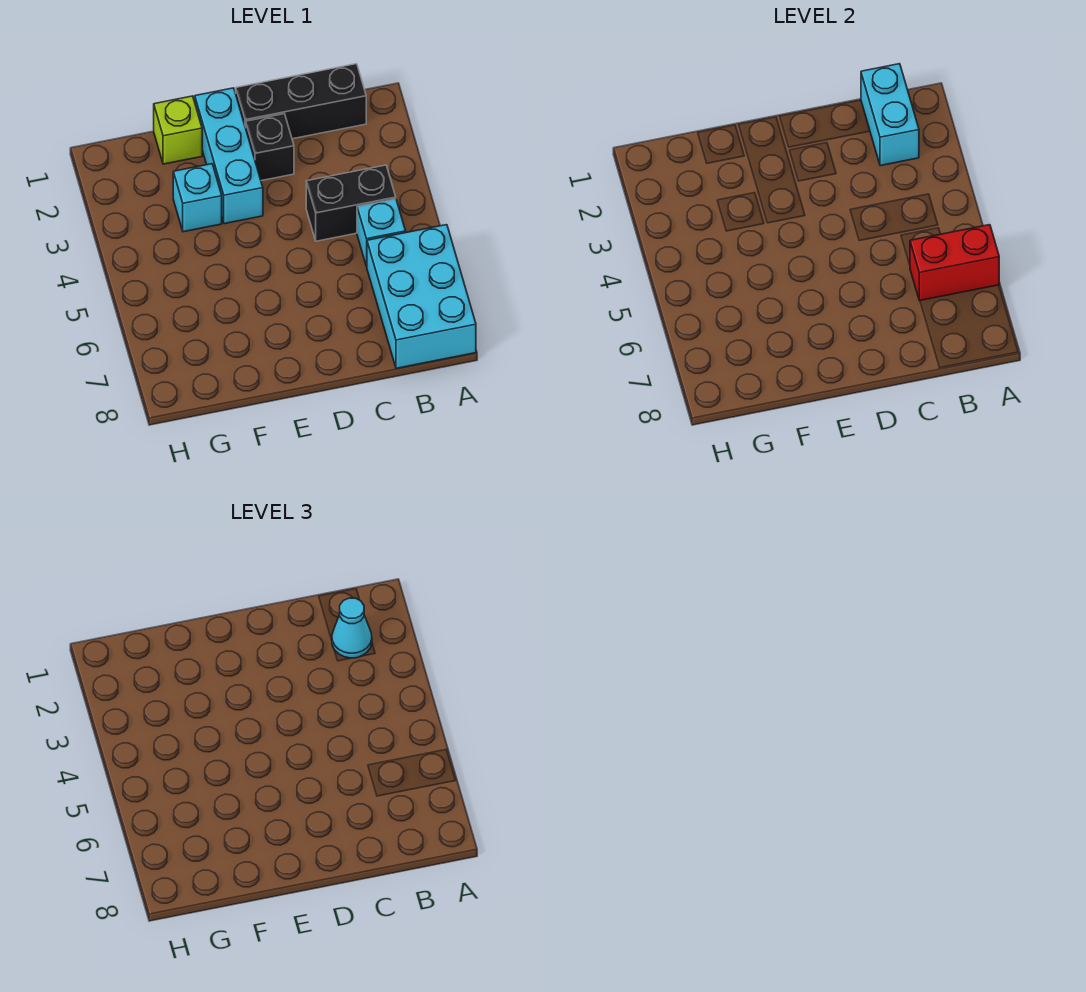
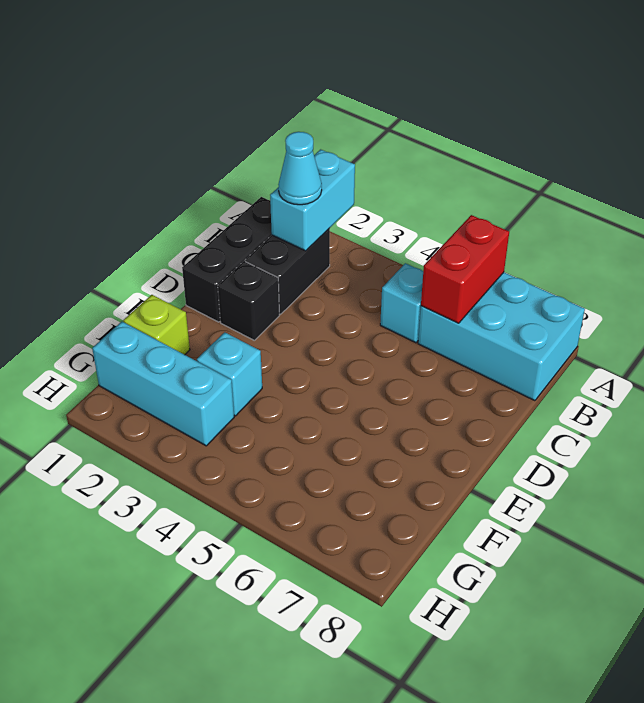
cyan brick B1:B2 level 2 -> cyan brick A2:B2 level 2
black brick B4:C4 level 1 -> black brick B2:C2 level 1
cyan brick E1:E3 level 1 -> cyan brick G1:G3 level 1

